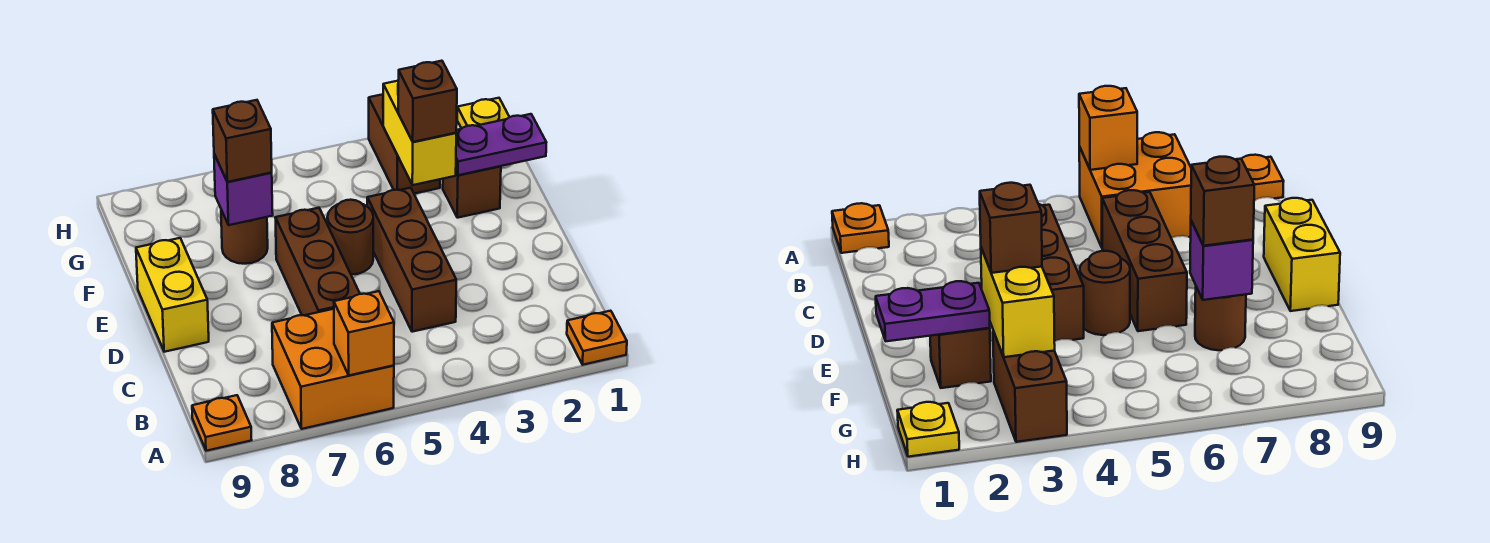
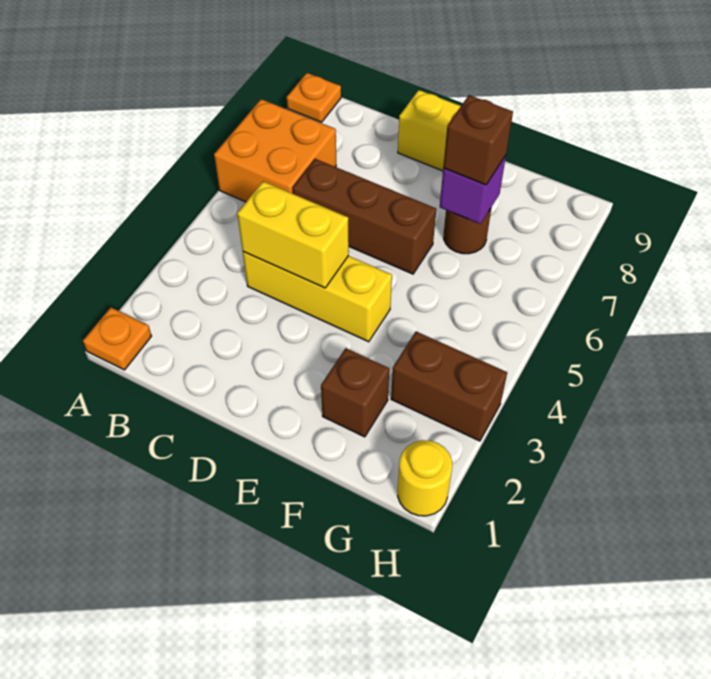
orange brick A6 level 2 -> none
brown brick C4:E4 level 1 -> yellow brick C4:E4 level 1
brown round brick E5 level 1 -> none
purple plate F1:F2 level 2 -> none
yellow brick F3:G3 level 2 -> yellow brick C4:D4 level 2
brown brick F3 level 3 -> none
yellow plate H1 level 1 -> yellow round brick H1 level 1

